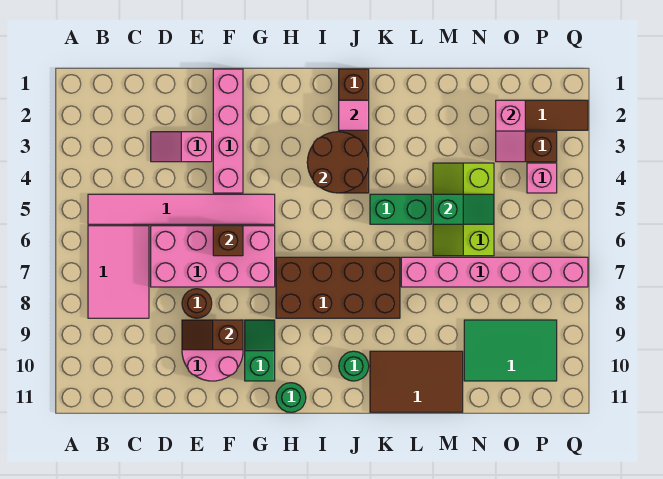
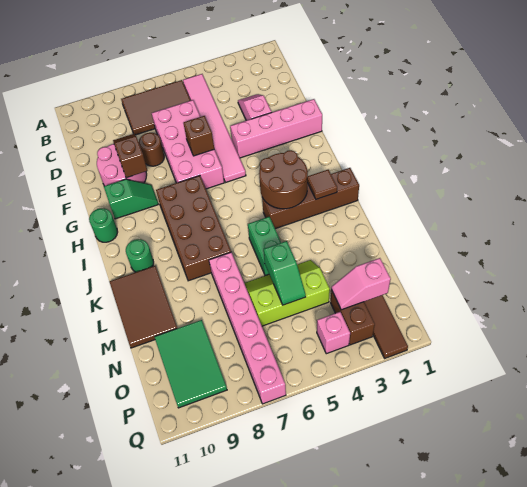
pink tile B6:C8 level 1 -> brown tile B6:C8 level 1
pink tile J2 level 2 -> brown tile J2 level 2

